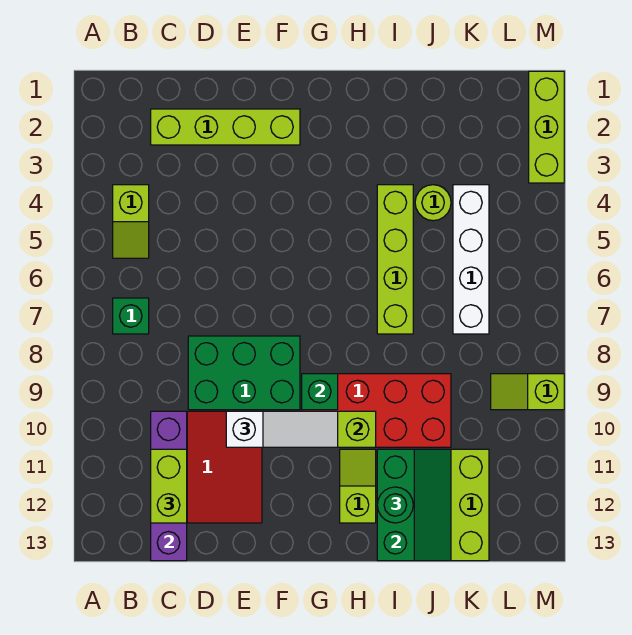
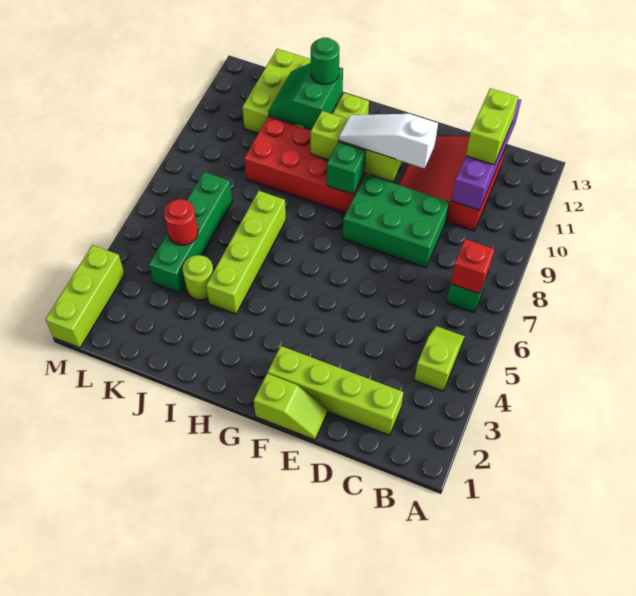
none -> red brick B7 level 2
green slope I11:J13 level 2 top I -> green slope I11:J12 level 2 top I
white brick K4:K7 level 1 -> green brick K4:K7 level 1
none -> red round brick K5 level 2
lime slope L9:M9 level 1 top M -> lime slope E1:F1 level 1 top F

